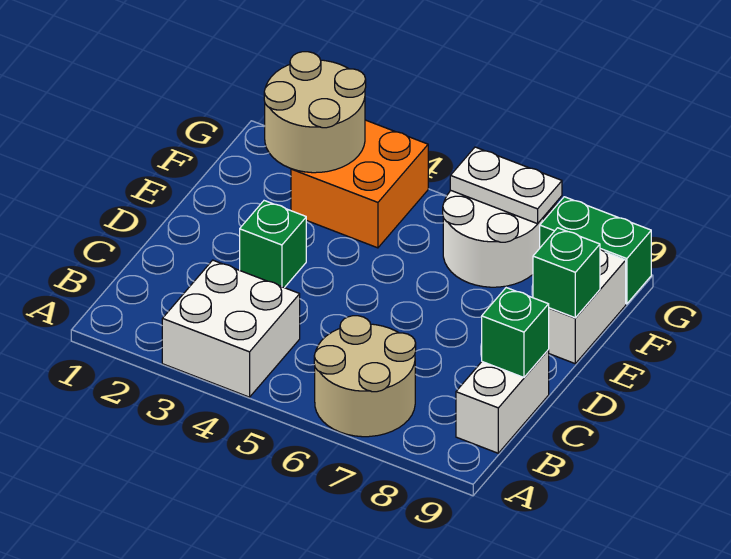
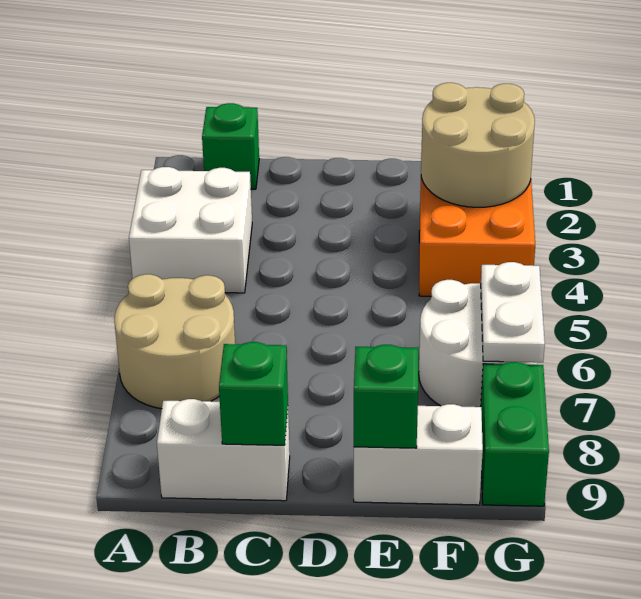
green brick D3 level 1 -> green brick B1 level 1

